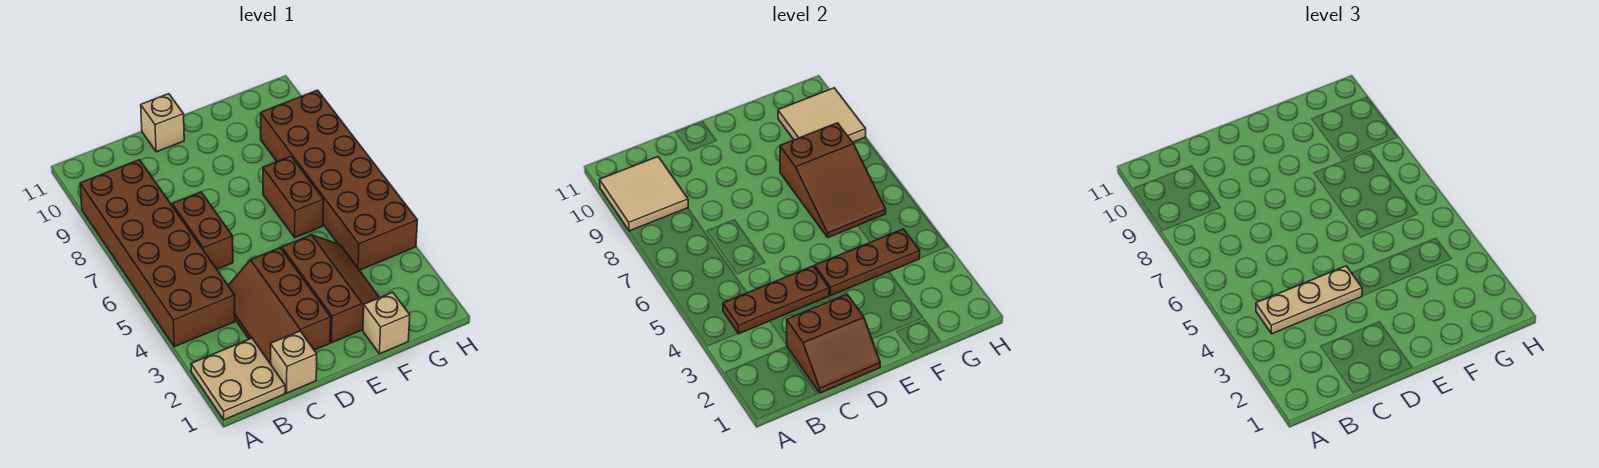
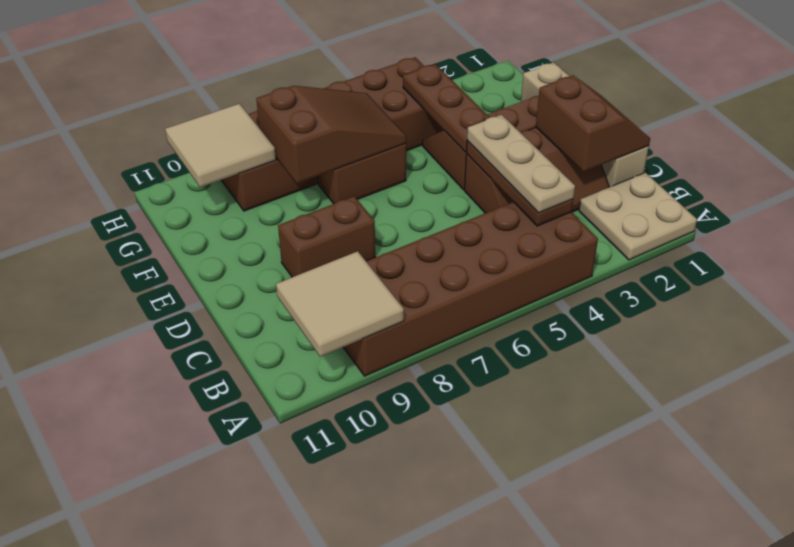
brown brick C6:C7 level 1 -> brown brick D8:D9 level 1
tan brick D11 level 1 -> none

